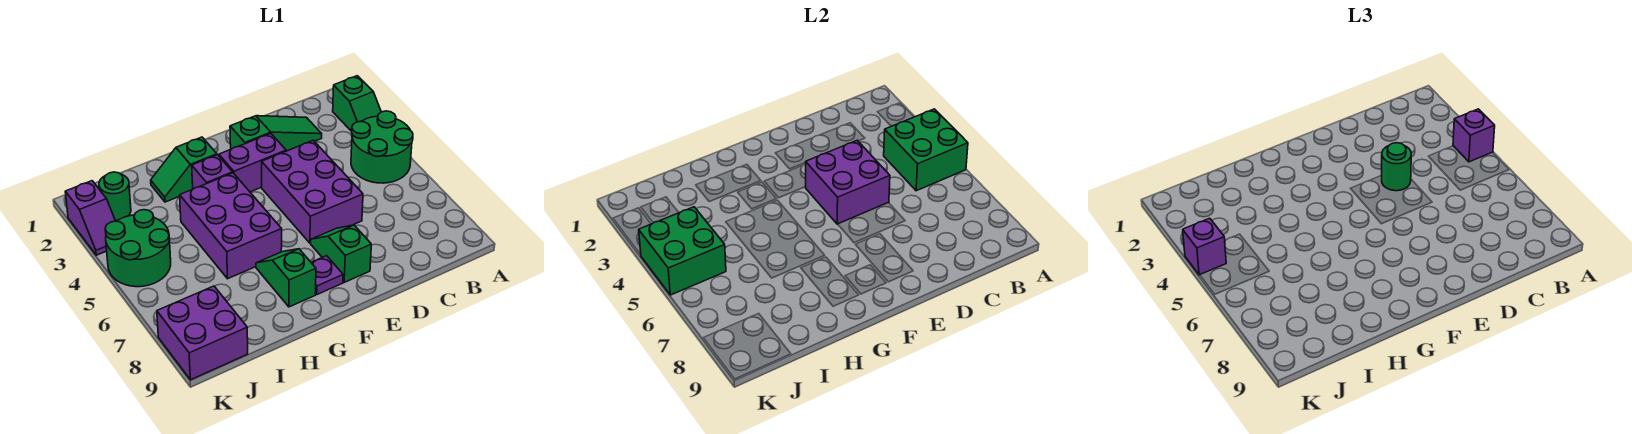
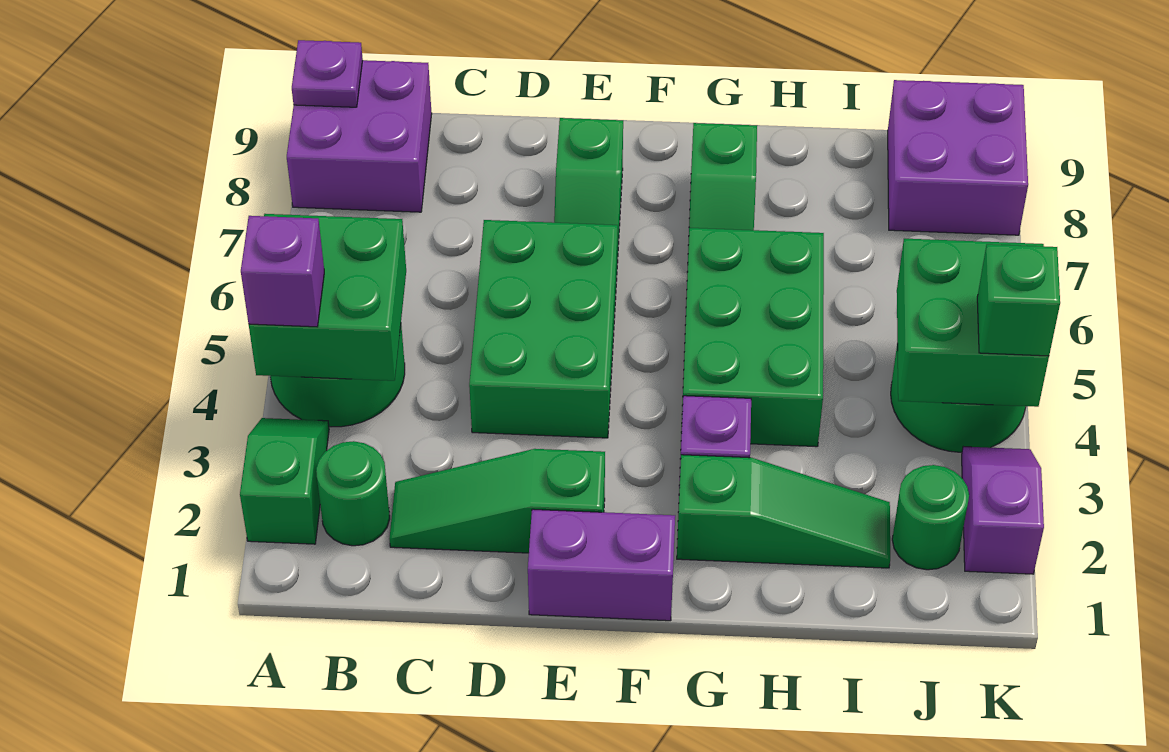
purple brick D4:E6 level 1 -> green brick D4:E6 level 1
purple brick D4:E5 level 2 -> purple brick A8:B9 level 1
green round brick D4 level 3 -> green round brick B2 level 1
purple brick E3:F3 level 1 -> purple brick E1:F1 level 1
purple plate F8 level 1 -> purple plate A9 level 2
green slope G2:H2 level 1 top G -> green slope G2:I2 level 1 top G
purple brick G4:H6 level 1 -> green brick G4:H6 level 1
purple brick K4 level 3 -> green brick K4 level 3

